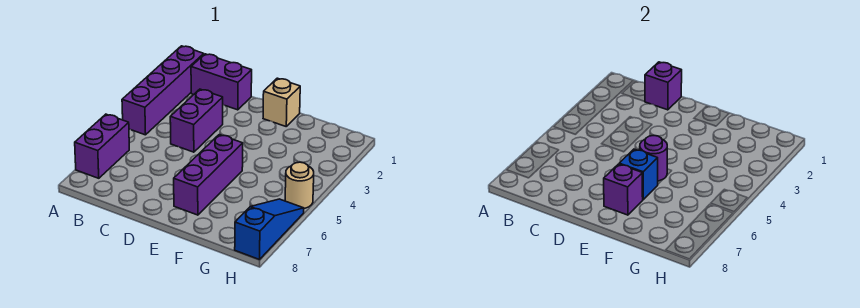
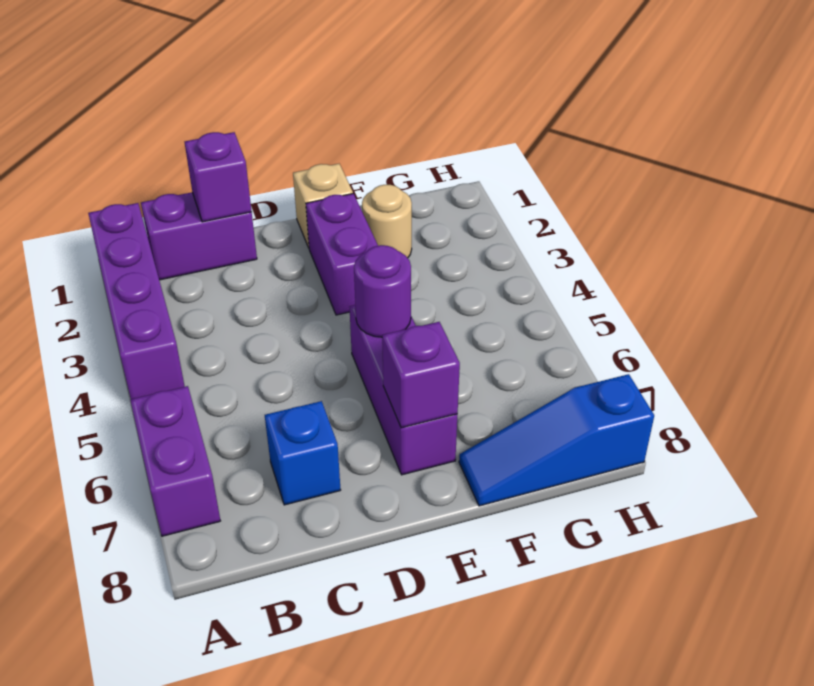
purple brick C3:C4 level 1 -> purple brick E2:E3 level 1
blue brick E6 level 2 -> blue brick C7 level 1
tan round brick H5 level 1 -> tan round brick F2 level 1
blue slope H6:H8 level 1 top 8 -> blue slope F8:H8 level 1 top H

